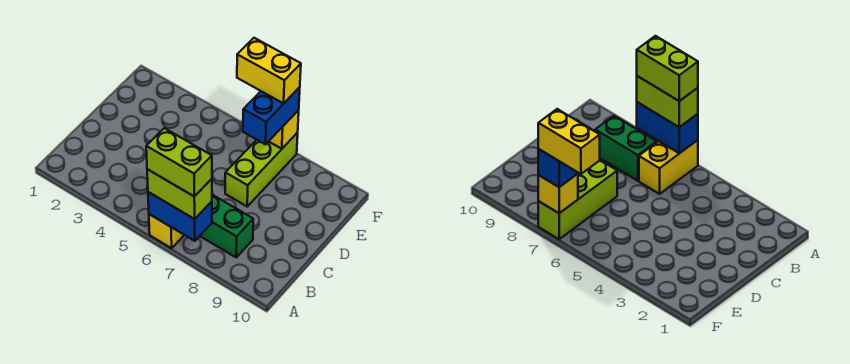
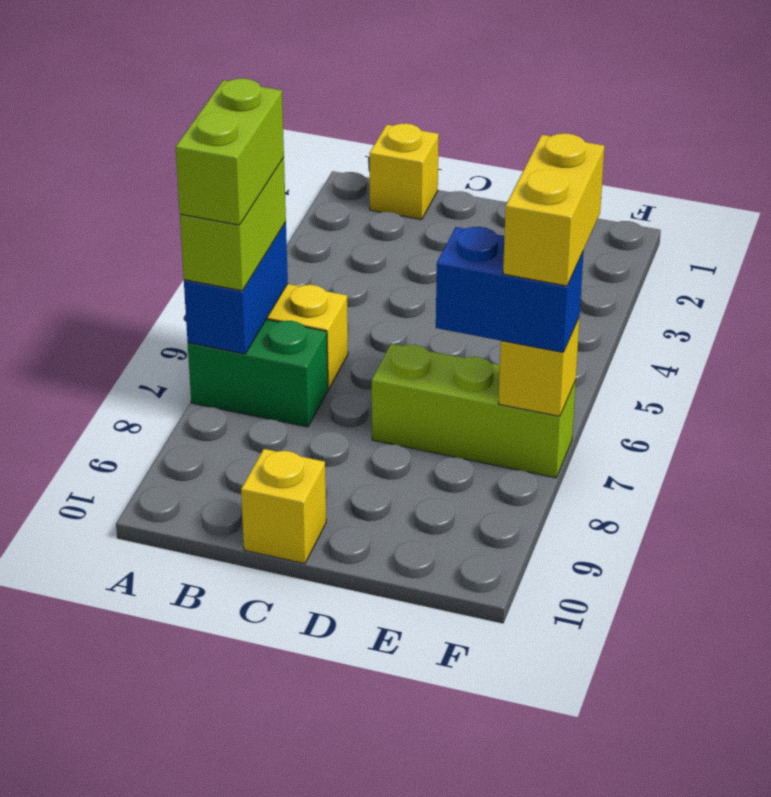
none -> yellow brick B1 level 1
green brick B7:B8 level 1 -> green brick A7:B7 level 1
none -> yellow brick C10 level 1

